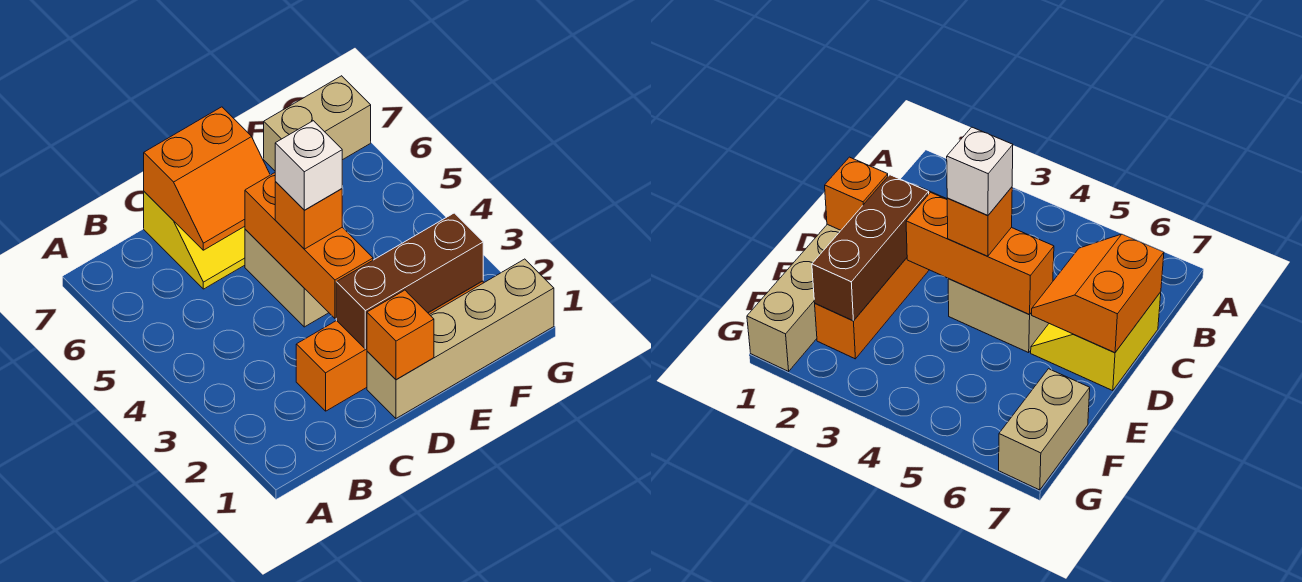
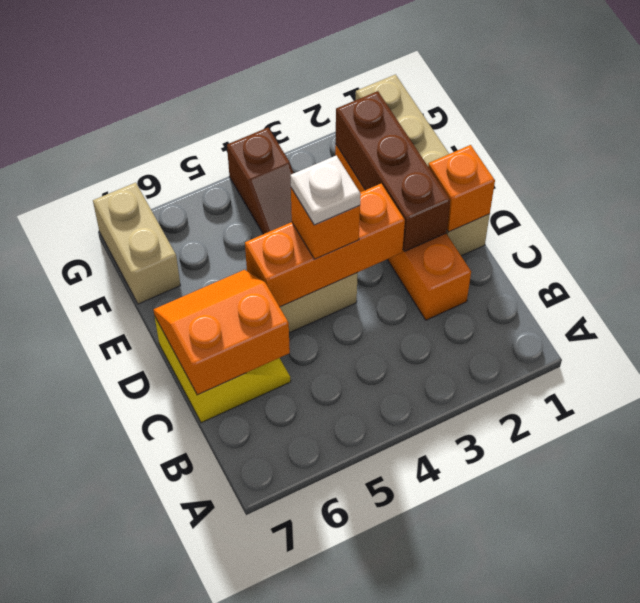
orange slope C6:D7 level 2 top 7 -> orange slope C6:D7 level 2 top C
white brick D4 level 4 -> white plate D4 level 4
none -> brown slope F4:G4 level 1 top G

